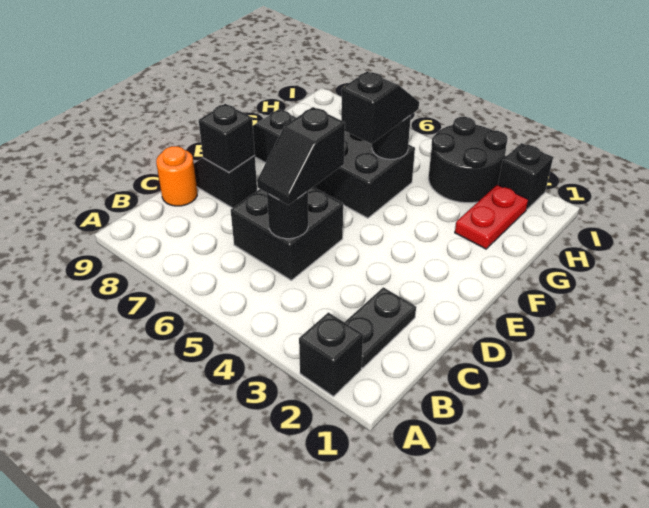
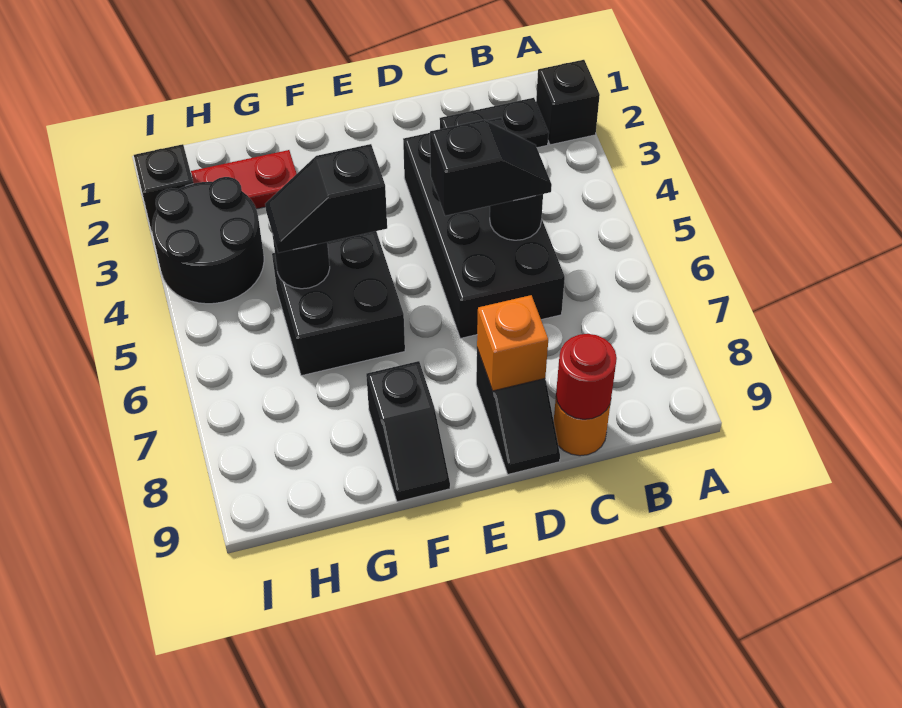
black brick C5:D6 level 1 -> black brick C3:D6 level 1
none -> red round brick C9 level 2
black brick D8 level 2 -> orange brick D8 level 2

